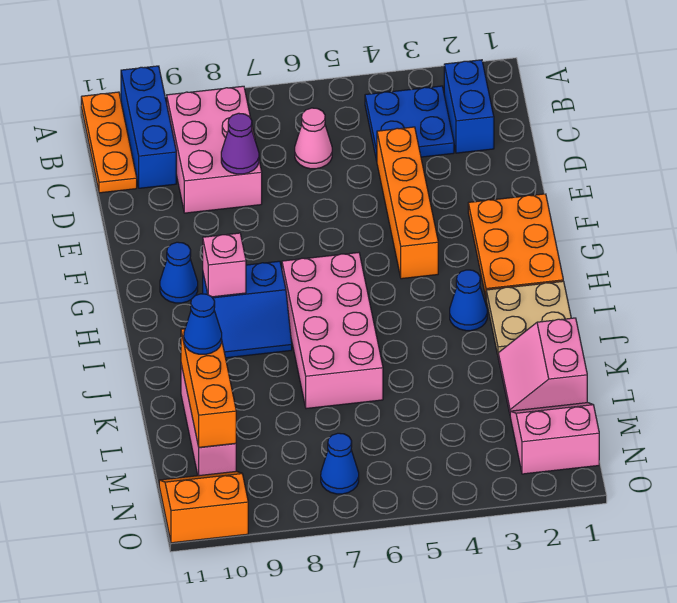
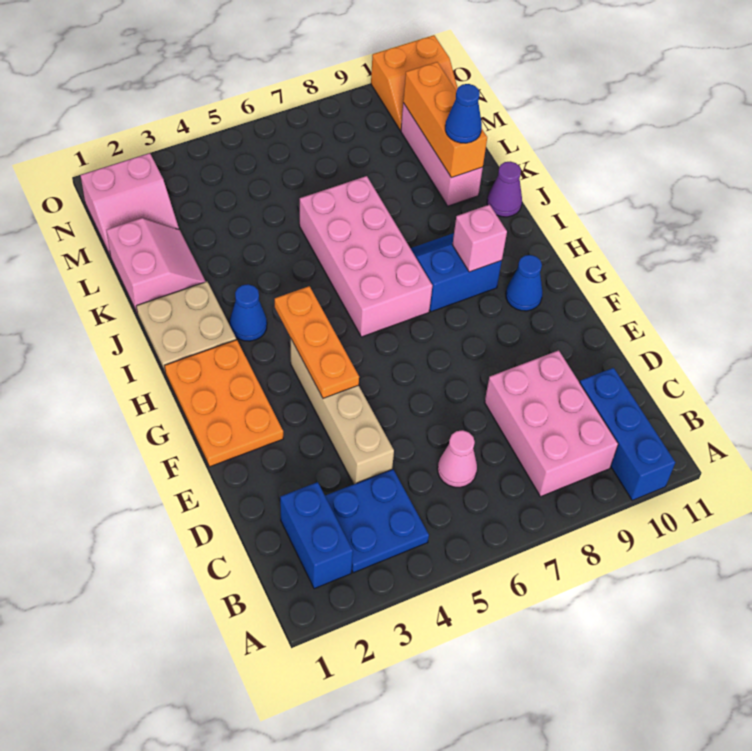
orange plate A11:C11 level 1 -> orange plate F4:H4 level 2
orange brick D4:G4 level 1 -> tan brick D4:G4 level 1
purple cone D8 level 2 -> purple cone J11 level 1
blue cone N7 level 1 -> none

